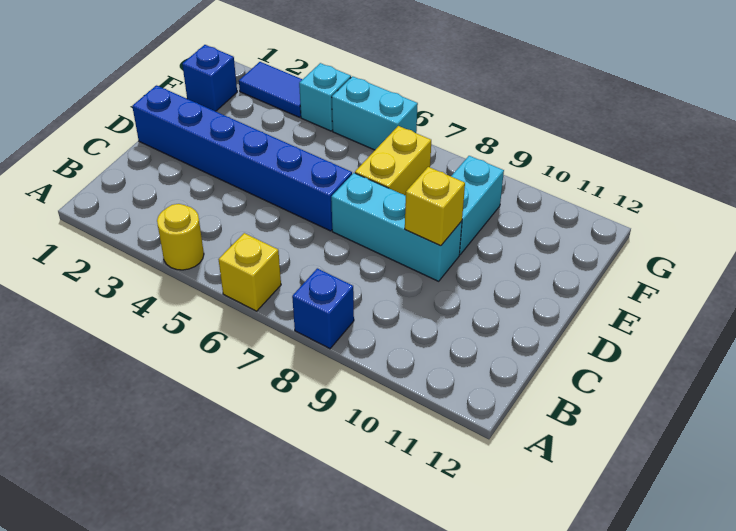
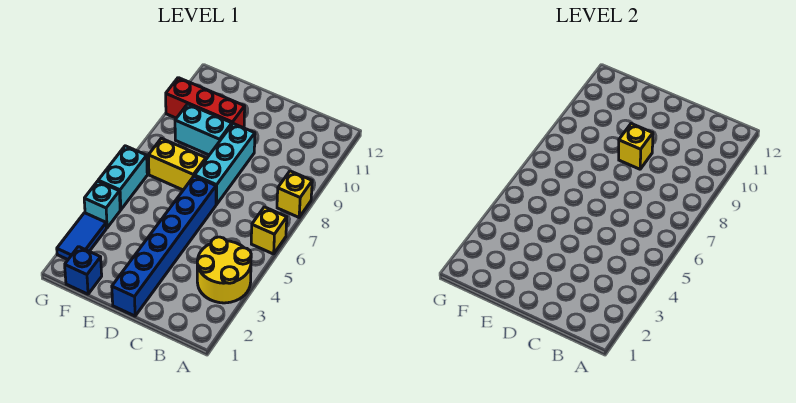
yellow round brick A4 level 1 -> yellow round brick A3:B4 level 1
blue brick A8 level 1 -> yellow brick A8 level 1
none -> red brick E10:G10 level 1

